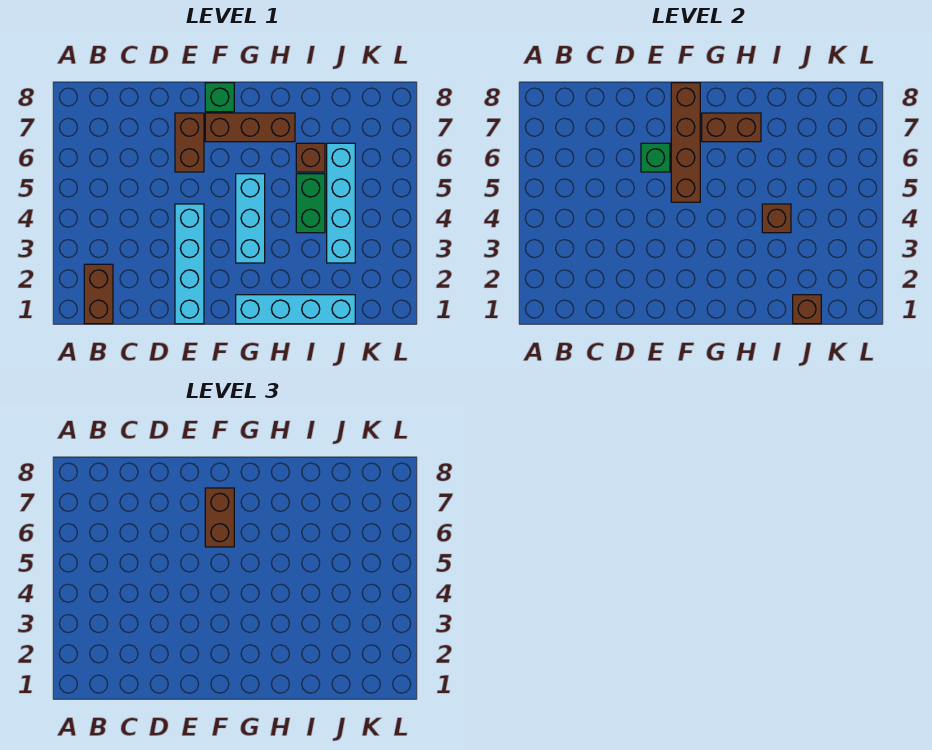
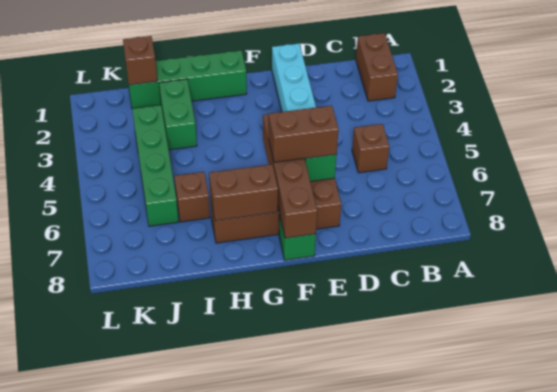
brown brick F6:F7 level 3 -> brown brick E6:F6 level 3
cyan brick G1:J1 level 1 -> green brick G1:J1 level 1
cyan brick G3:G5 level 1 -> none
green brick I4:I5 level 1 -> green brick I2:I3 level 1
brown brick I4 level 2 -> brown brick C5 level 1
cyan brick J3:J6 level 1 -> green brick J3:J6 level 1

